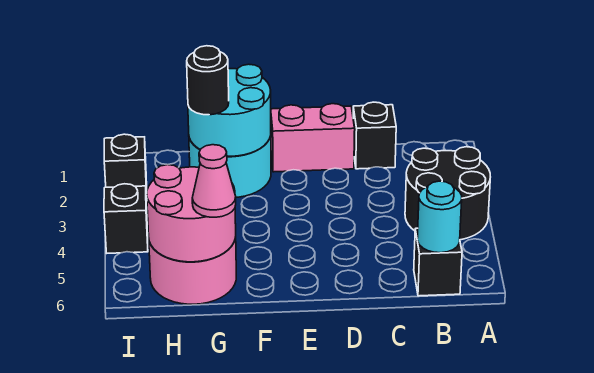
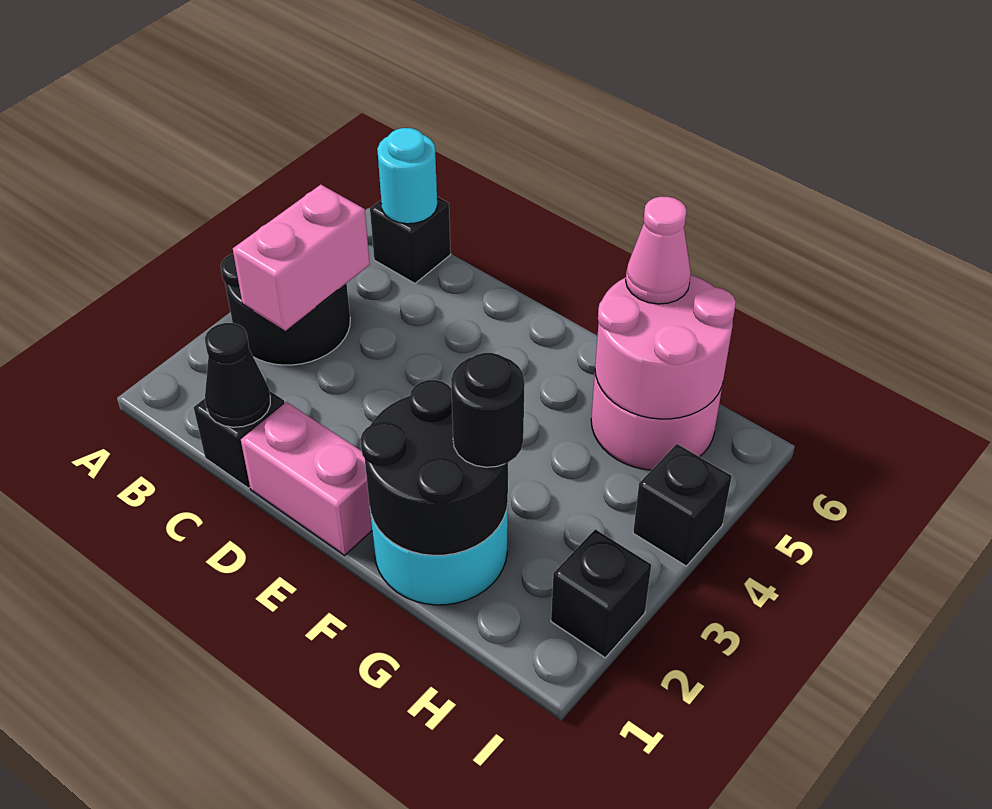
none -> pink brick B3:B4 level 2
none -> black cone C1 level 2
cyan round brick F1:G2 level 2 -> black round brick F1:G2 level 2

